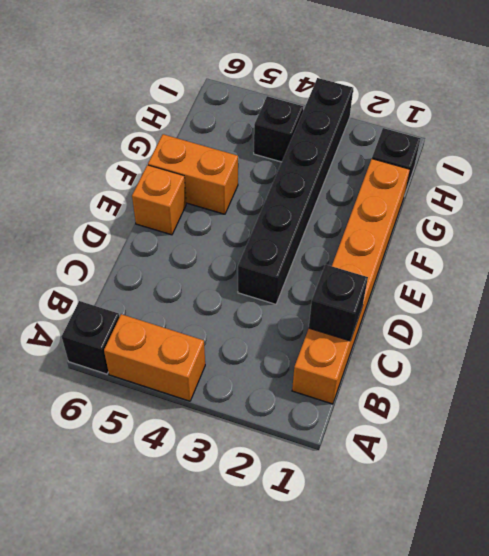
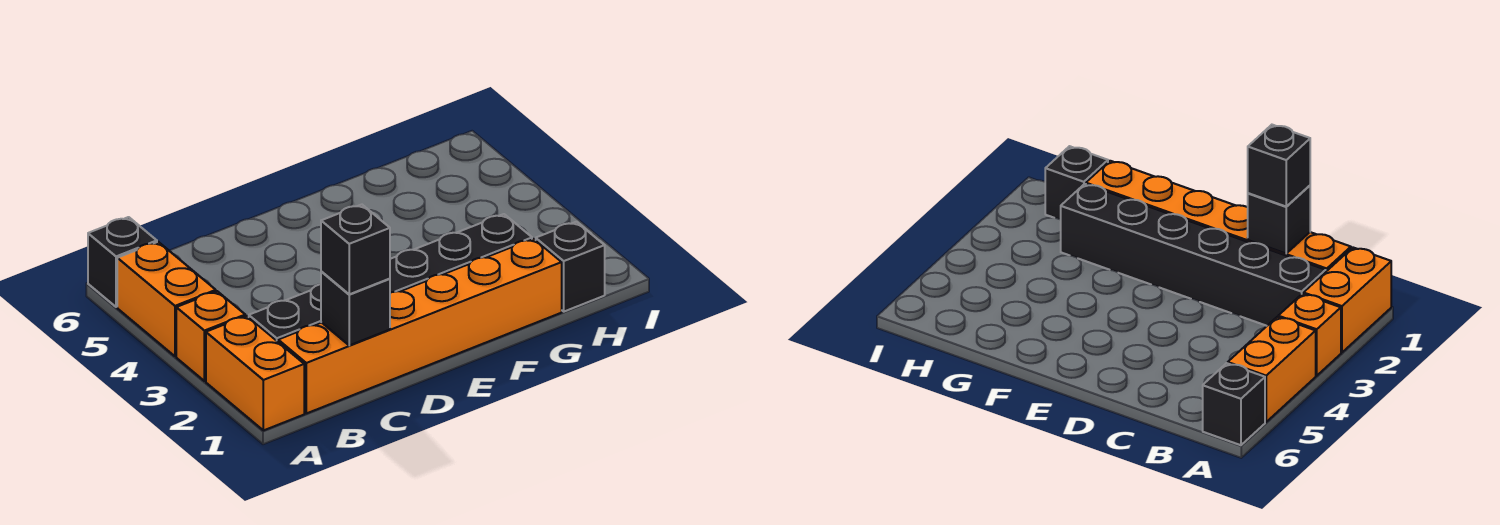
black brick D3:I3 level 1 -> black brick B2:G2 level 1
orange brick E6 level 1 -> orange brick A3 level 1
orange brick F5:F6 level 1 -> orange brick A1:A2 level 1
black brick H4 level 1 -> black brick C1 level 3

